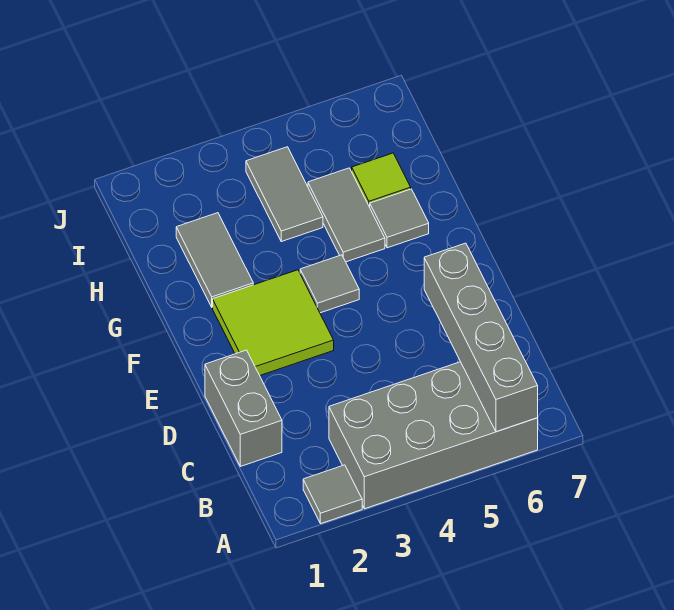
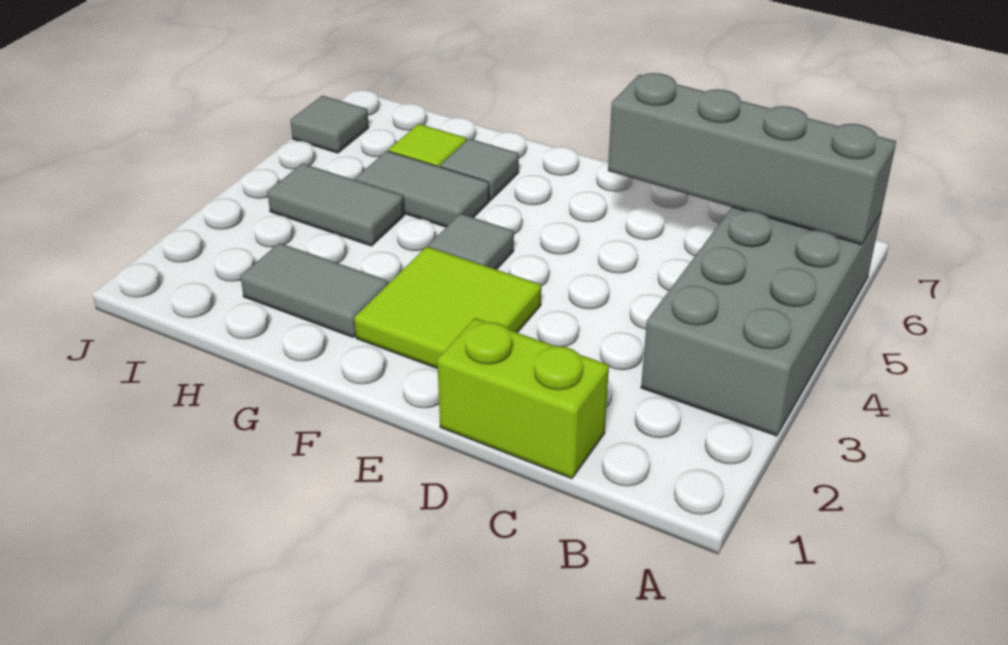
grey tile A2 level 1 -> grey tile J6 level 1
grey brick C1:D1 level 1 -> lime brick C1:D1 level 1

